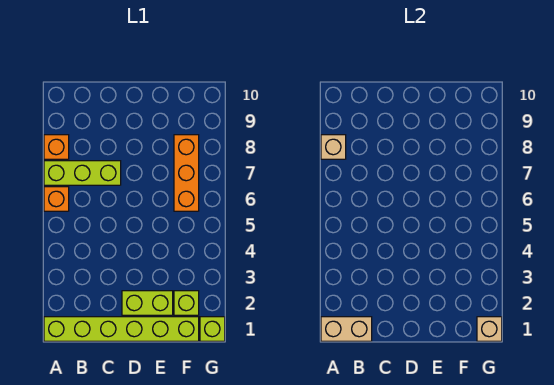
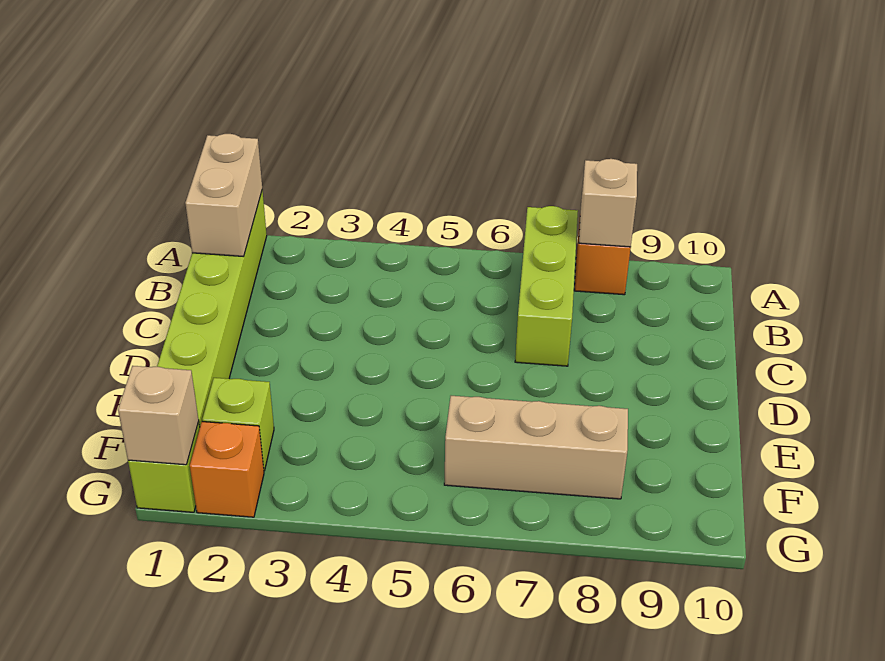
orange brick A6 level 1 -> orange brick G2 level 1
lime brick D2:E2 level 1 -> none
orange brick F6:F8 level 1 -> tan brick F6:F8 level 1

